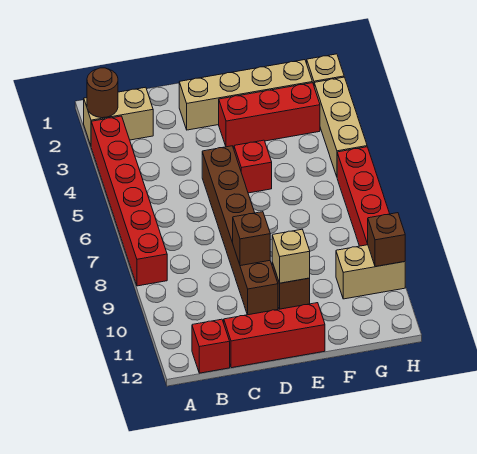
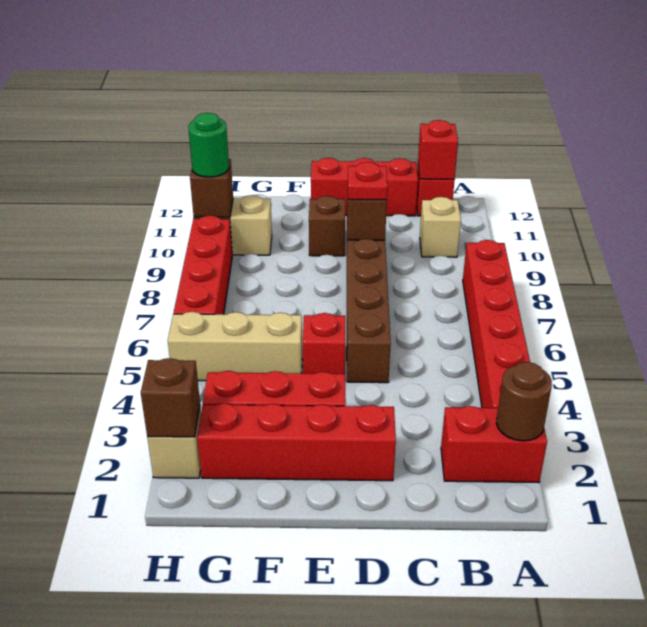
tan brick A2:B2 level 1 -> red brick A2:B2 level 1
none -> red brick B12 level 2
tan brick D2:G2 level 1 -> red brick D2:G2 level 1
none -> red plate D9 level 3
tan brick E10 level 2 -> tan brick B10 level 1
none -> brown brick H2 level 2
tan brick H3:H5 level 1 -> tan brick F5:H5 level 1
none -> green round brick H10 level 3

